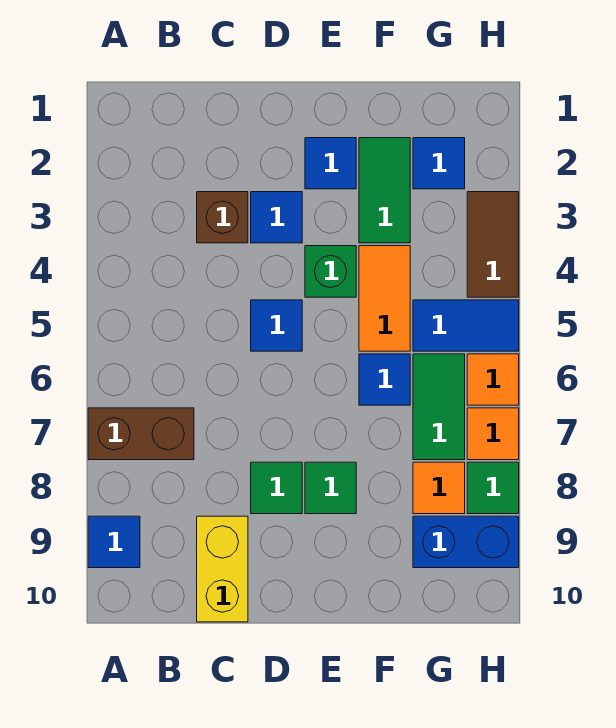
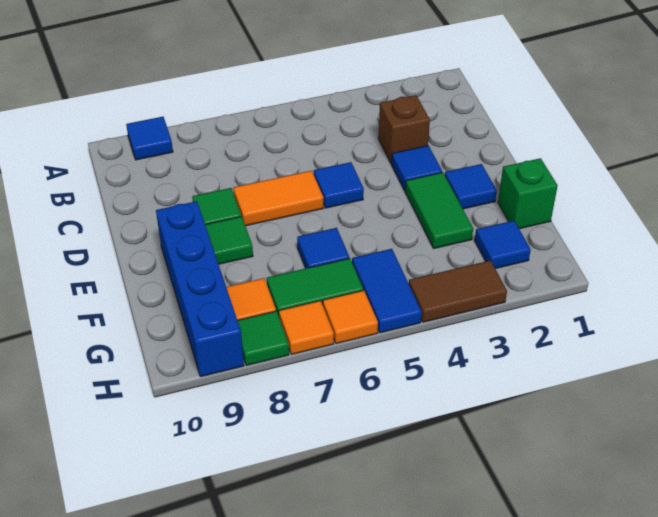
brown brick A7:B7 level 1 -> none
yellow brick C9:C10 level 1 -> none
green brick E4 level 1 -> green brick F1 level 1
green tile F2:F3 level 1 -> green tile E3:F3 level 1
orange tile F4:F5 level 1 -> orange tile D6:D7 level 1
blue brick G9:H9 level 1 -> blue brick E9:H9 level 1

